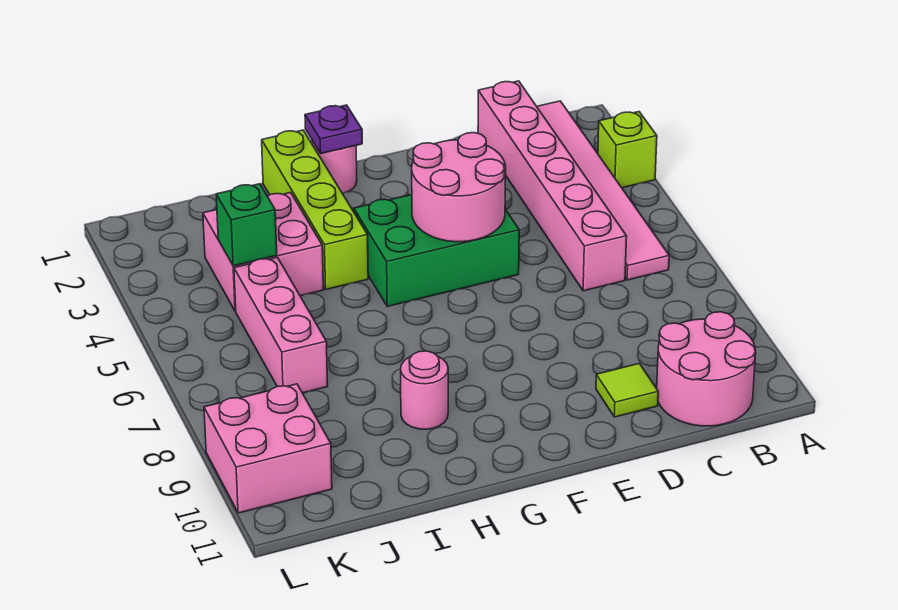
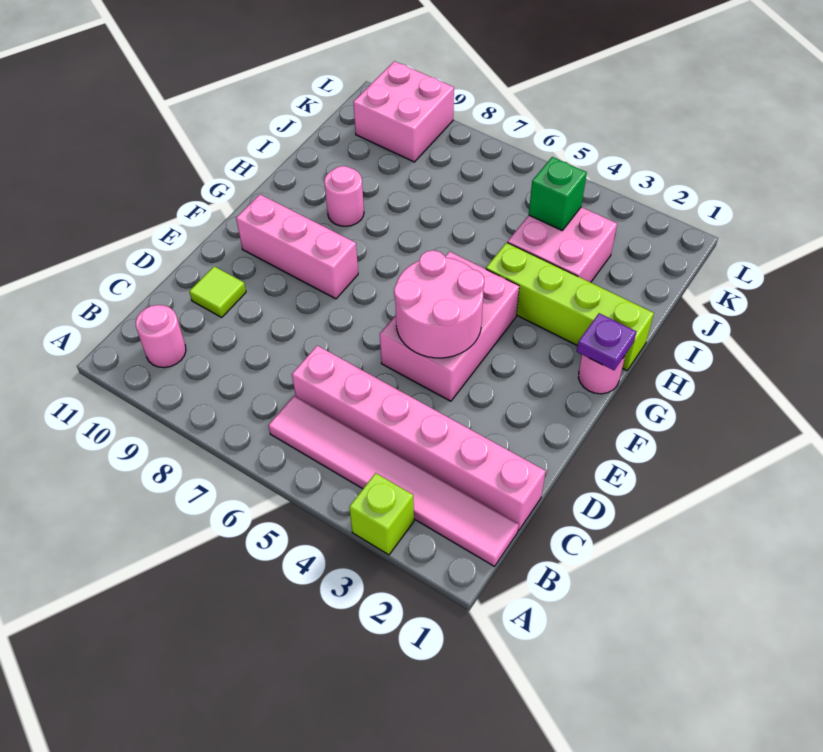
pink round brick B10:C11 level 1 -> pink round brick B10 level 1
green brick E4:G5 level 1 -> pink brick E4:G5 level 1
pink brick J5:J7 level 1 -> pink brick F8:F10 level 1

